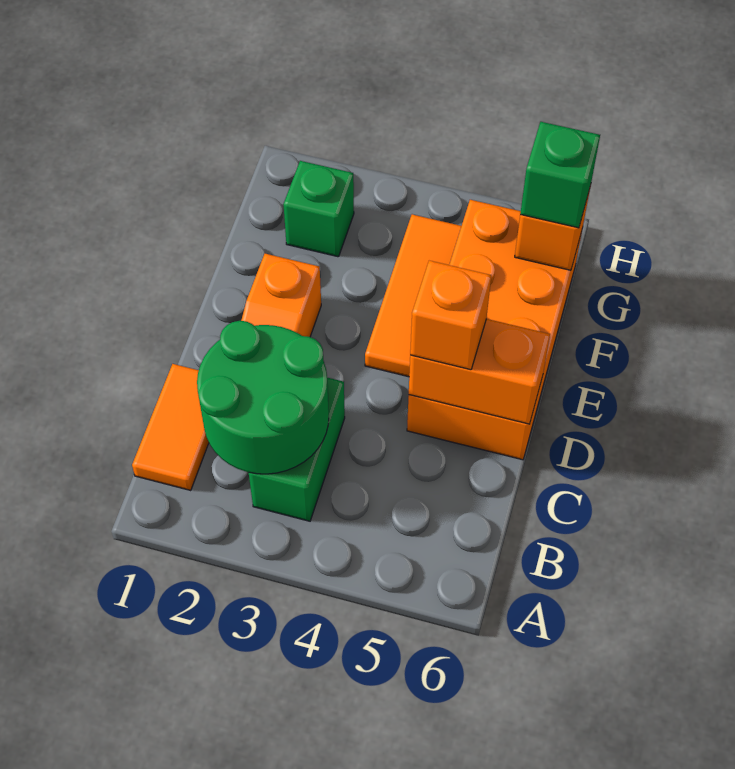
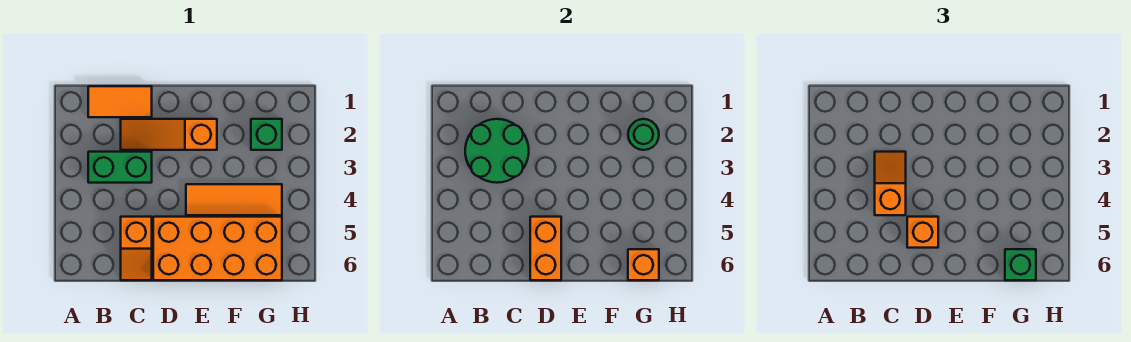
none -> orange slope C3:C4 level 3 top 4
none -> orange slope C5:C6 level 1 top 5
none -> green round brick G2 level 2

